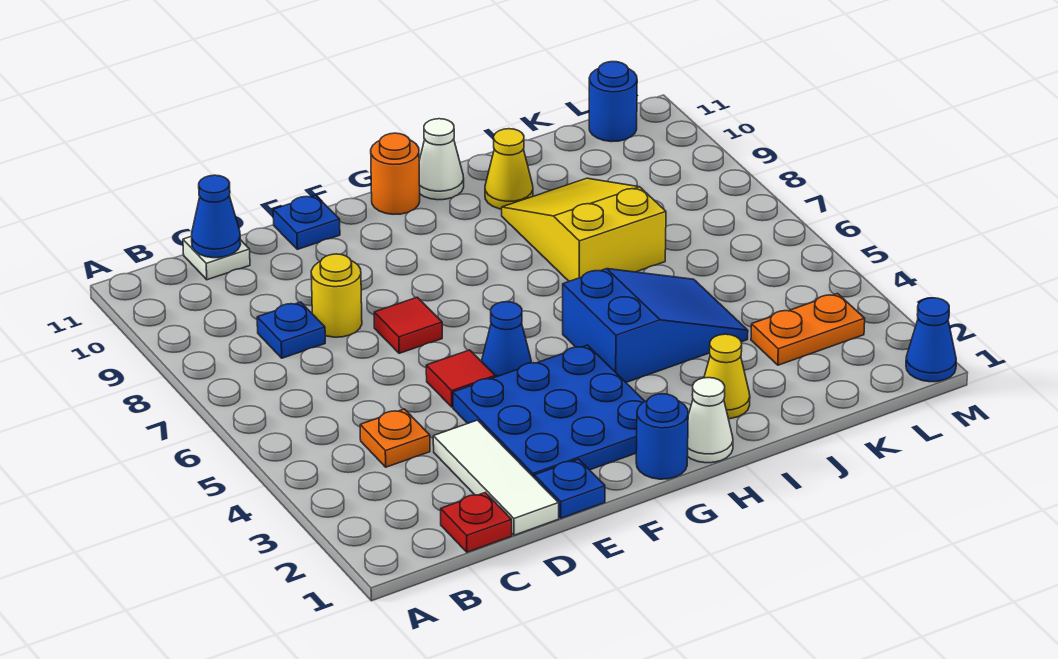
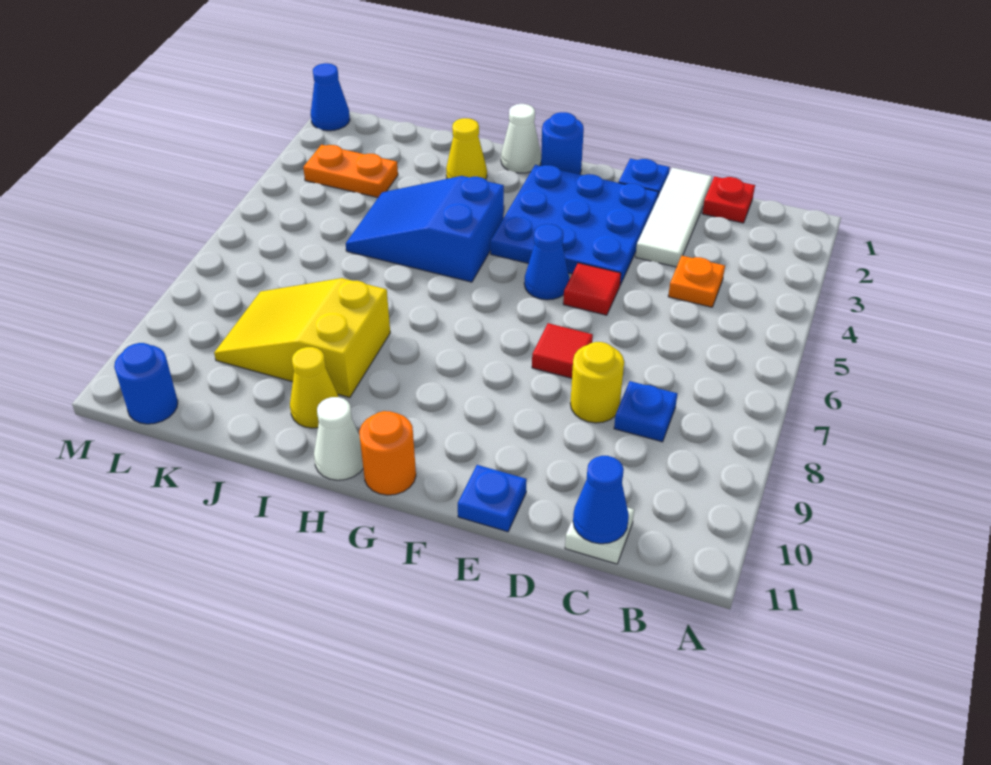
yellow slope I7:J9 level 1 top 7 -> yellow slope I8:K9 level 1 top I

